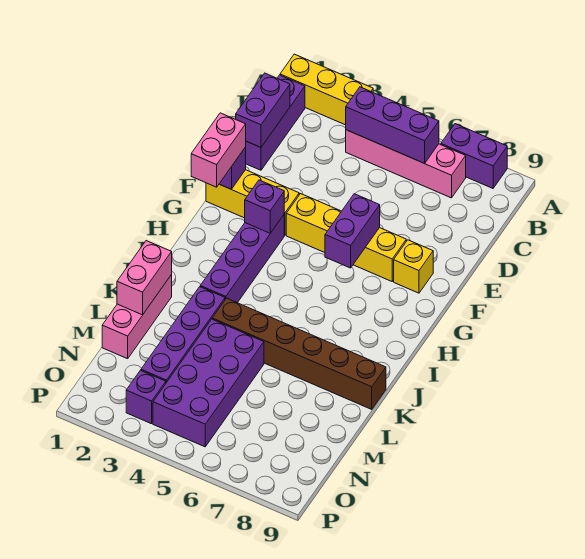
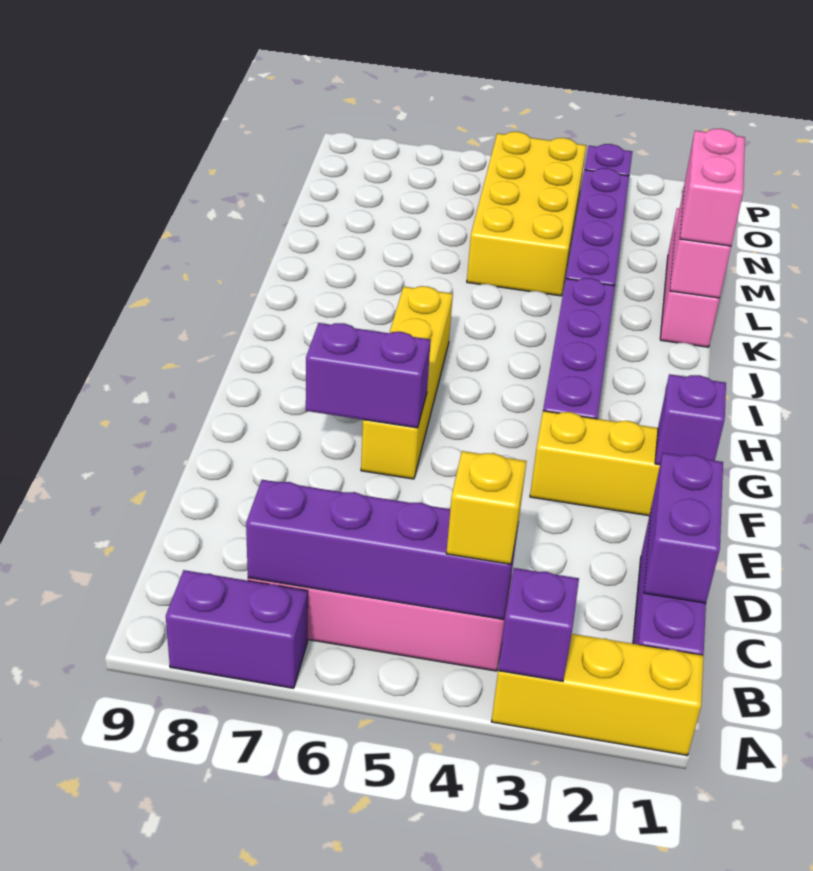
purple brick B4:B6 level 2 -> purple brick B4:B7 level 2
pink brick F1:G1 level 3 -> pink brick K1:L1 level 3
yellow brick F4:F7 level 1 -> yellow brick F6:I6 level 1
purple brick F6:G6 level 2 -> purple brick F6:F7 level 2
yellow brick F8 level 1 -> yellow brick B4 level 3
purple brick G3 level 2 -> purple brick A3 level 2
brown brick K4:K9 level 1 -> none
purple brick L4:O5 level 1 -> yellow brick L4:O5 level 1

